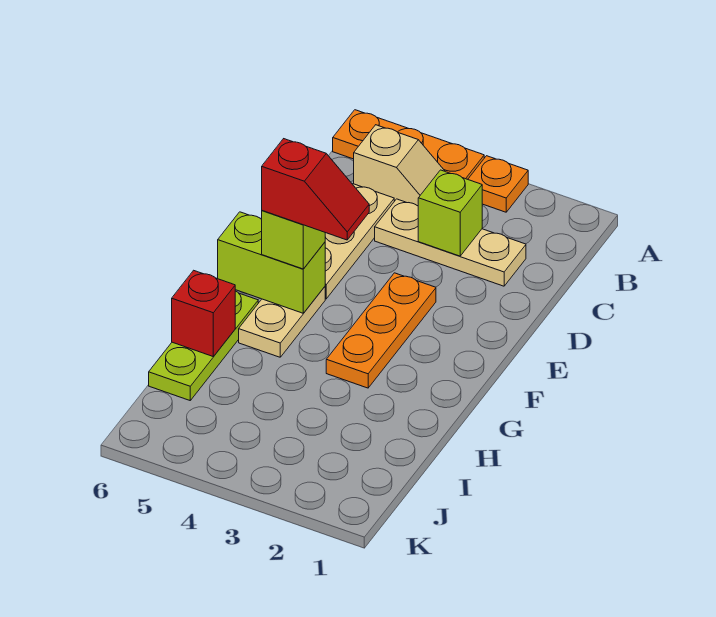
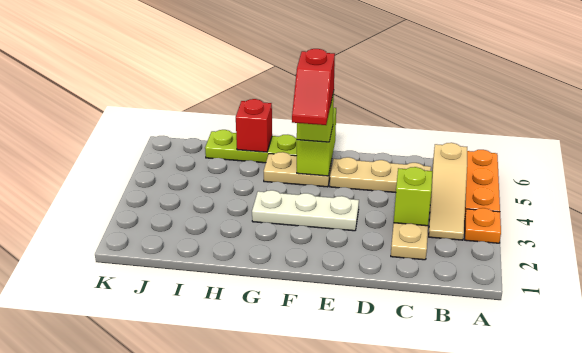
tan slope B4:B5 level 1 top 5 -> tan slope B3:B5 level 1 top 5
orange plate E3:G3 level 1 -> white plate E3:G3 level 1

